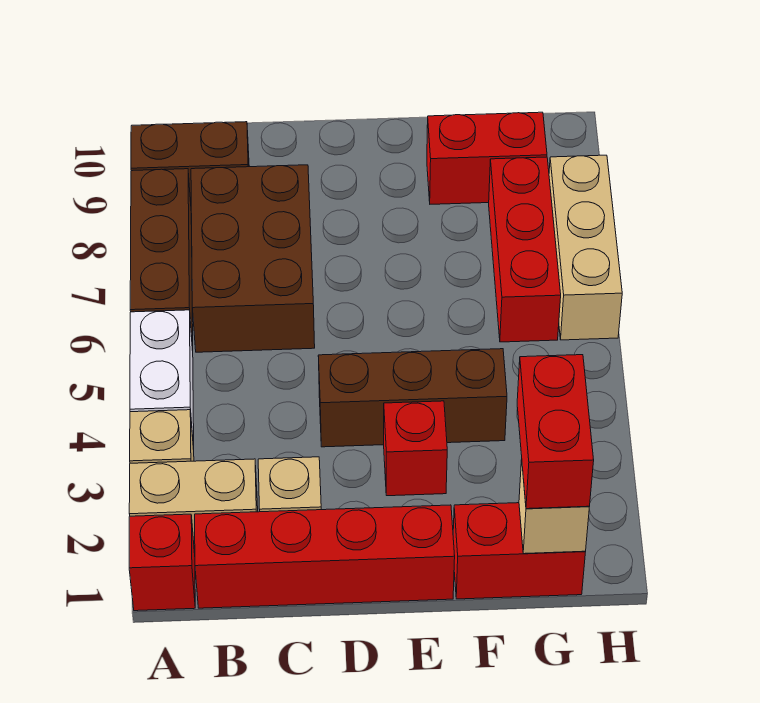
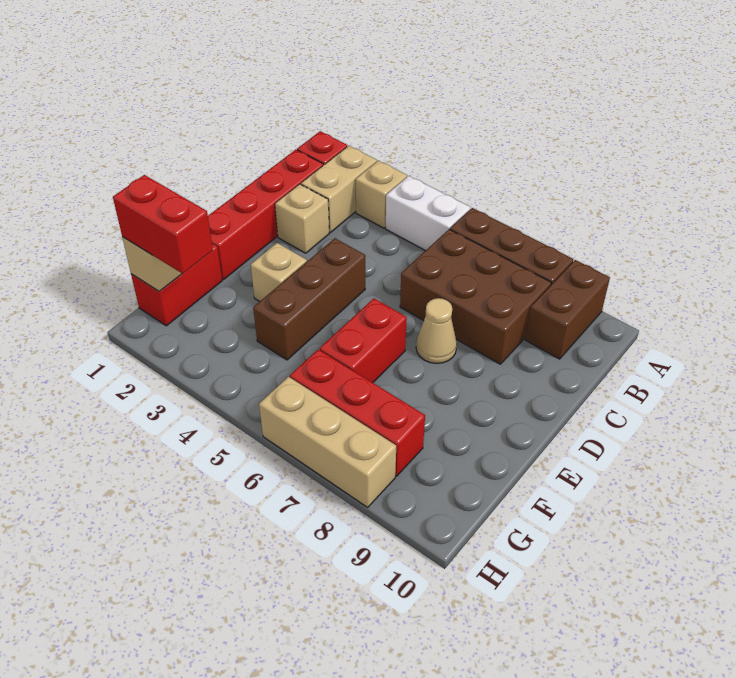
none -> tan cone D7 level 1
red brick E3 level 1 -> tan brick E3 level 1
red brick F9:G9 level 1 -> red brick E6:F6 level 1

